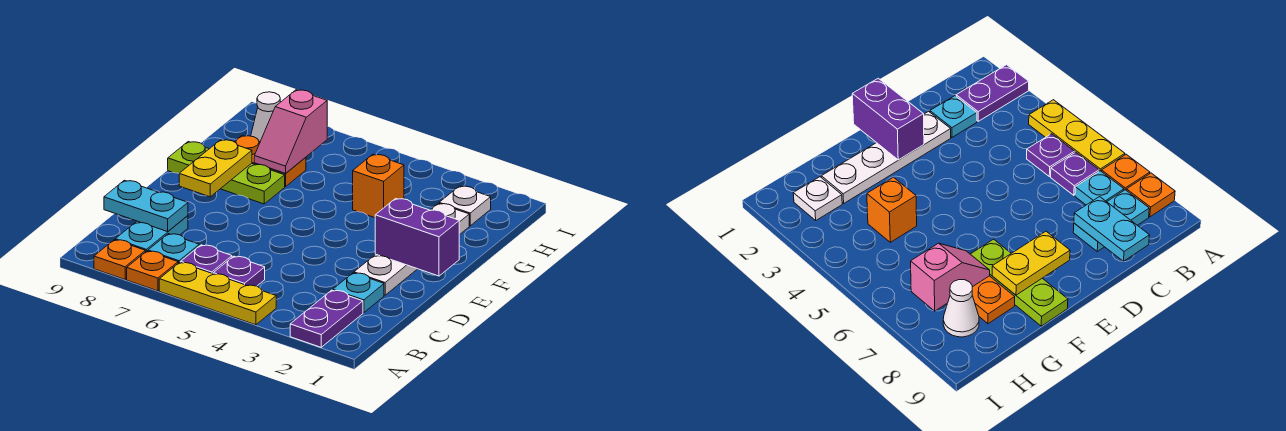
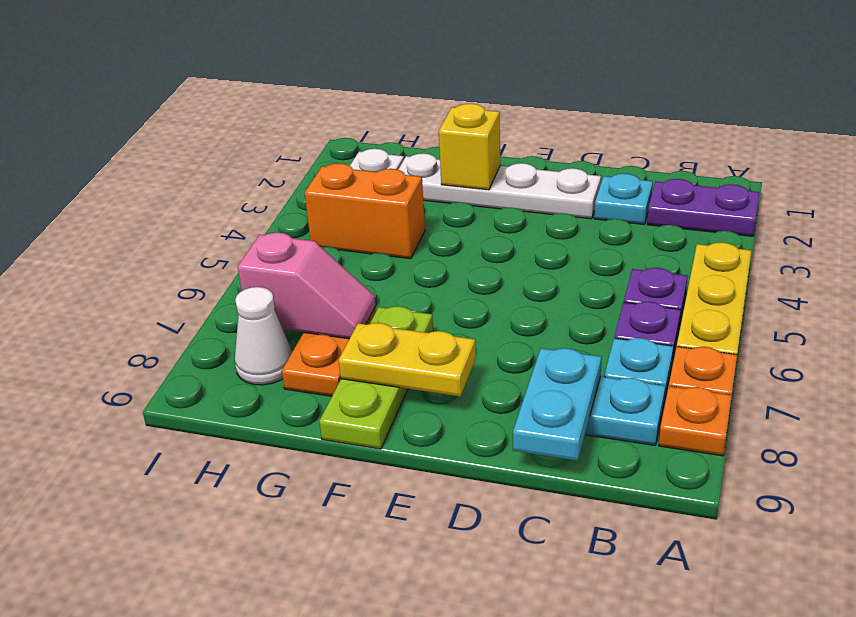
purple brick E1:E2 level 2 -> none
none -> yellow brick F2 level 2
orange brick G4 level 1 -> orange brick G4:H4 level 1

